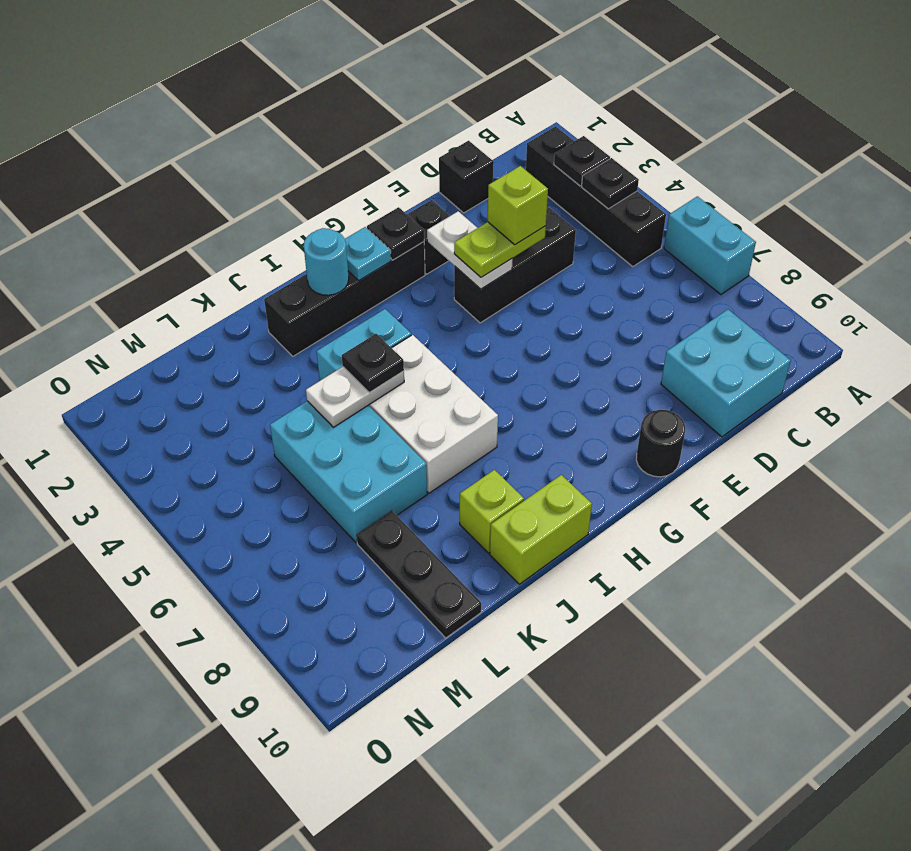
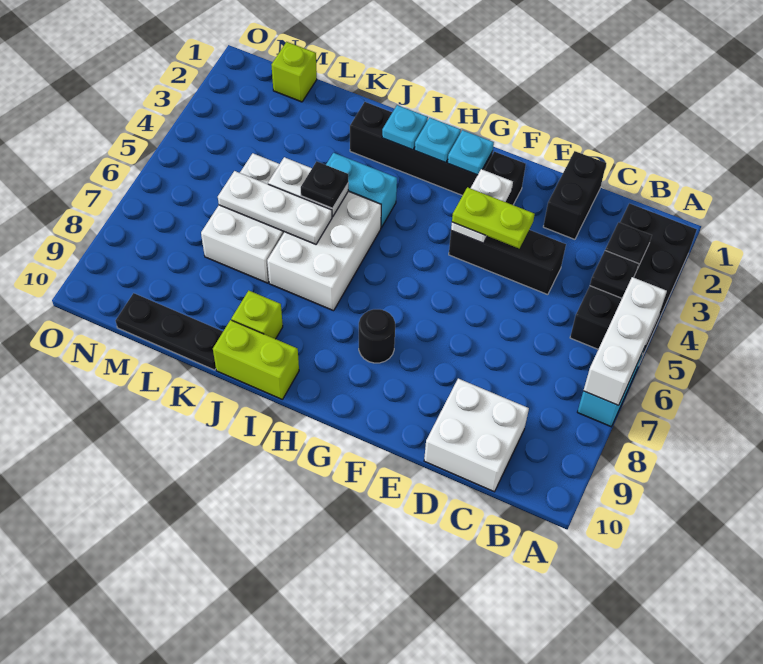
none -> white brick A5:A7 level 2
black brick B2:B5 level 1 -> black brick A2:B5 level 1
cyan brick C9:D10 level 1 -> white brick C9:D10 level 1
black brick D1 level 1 -> black brick D1:D2 level 1
lime brick E4 level 4 -> lime brick M1 level 1
black round brick F10 level 1 -> black round brick G8 level 1
black plate G2 level 2 -> cyan plate G2 level 2
cyan round brick I2 level 2 -> cyan plate I2 level 2
none -> white plate J6:L6 level 2
cyan brick K5:L7 level 1 -> white brick K5:L7 level 1
black plate L8:L10 level 1 -> black plate K10:M10 level 1

